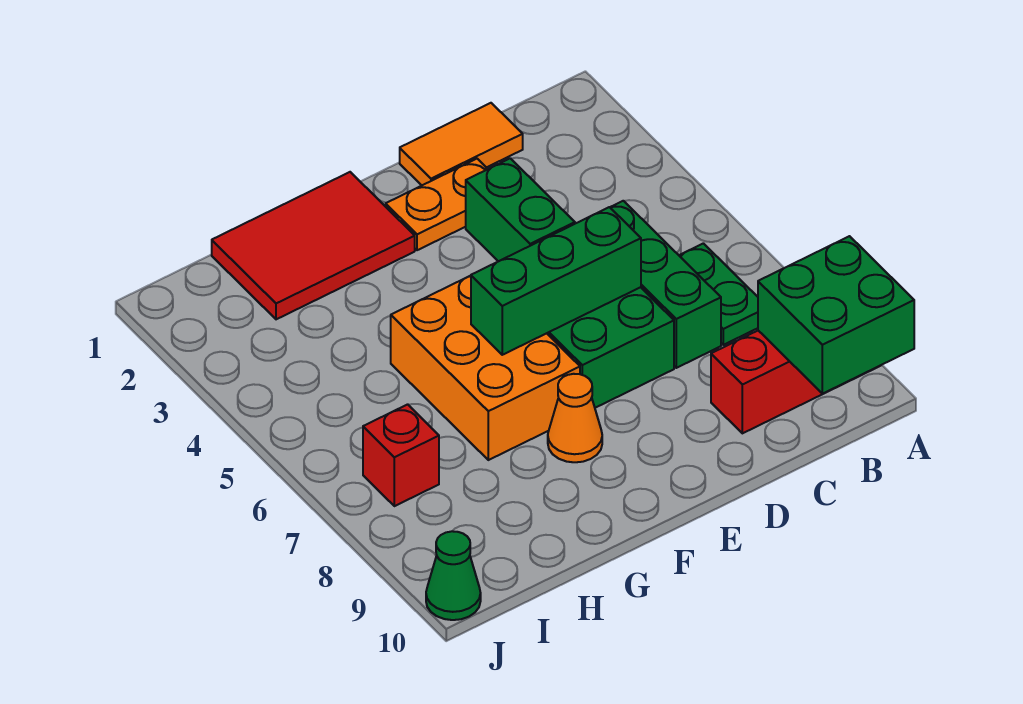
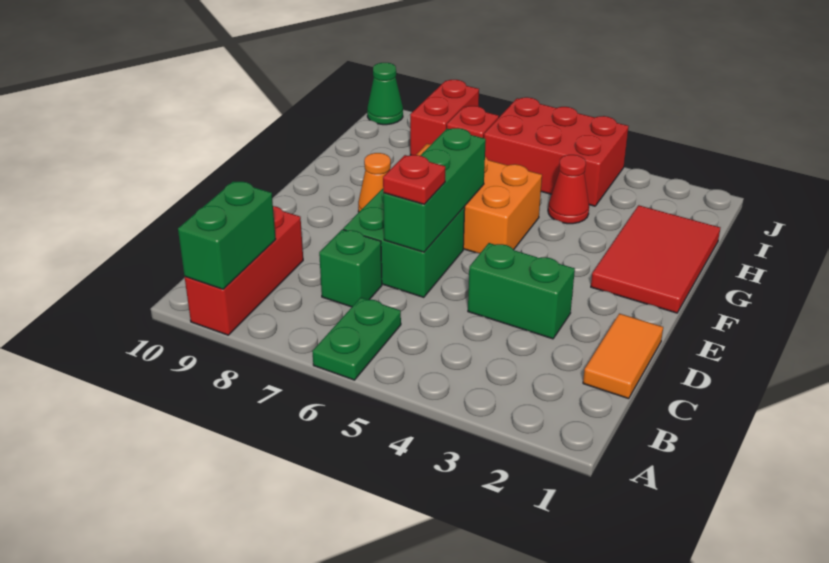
green brick A9:B10 level 2 -> green brick A9:B9 level 2
green plate B6:B7 level 1 -> green plate A6:B6 level 1
green brick C5:C7 level 1 -> green brick C7 level 1
orange plate D2:E2 level 1 -> none
none -> red plate D6 level 3
none -> red cone H4 level 1
none -> red brick I4:J6 level 1
none -> red brick I8:J8 level 1

